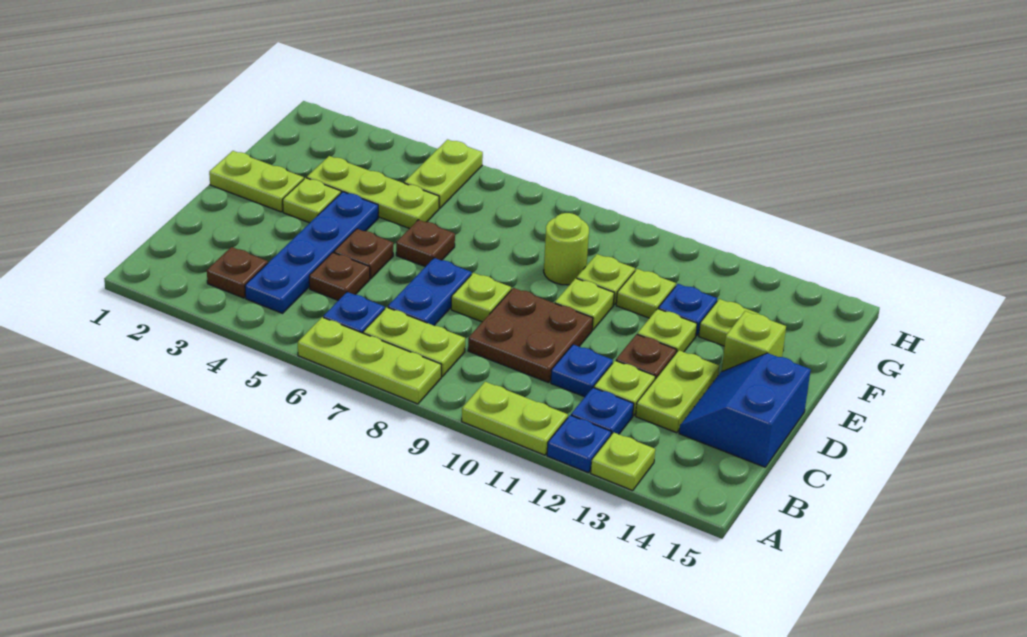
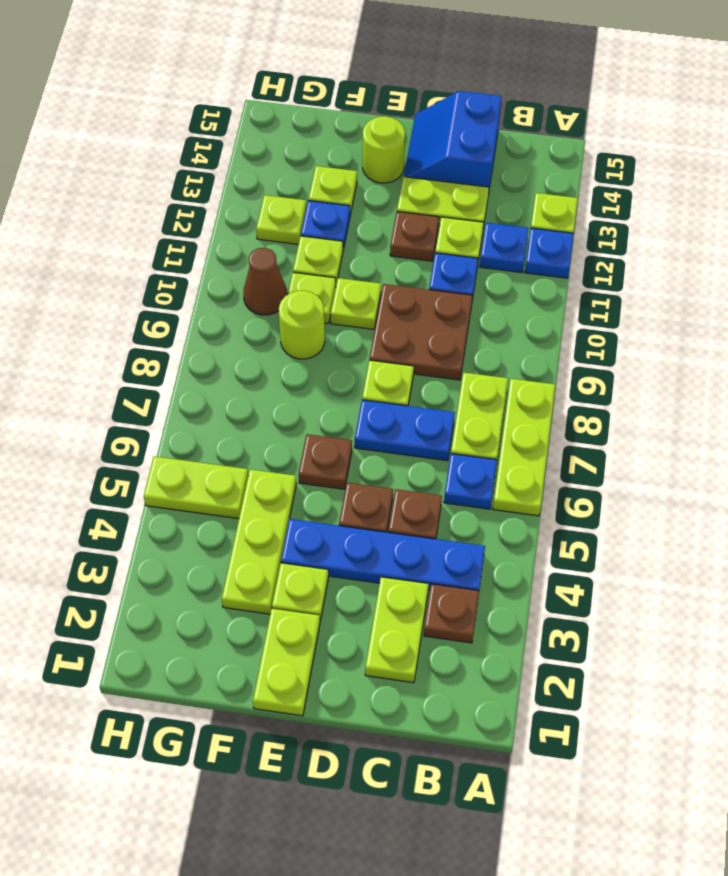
lime plate A10:A11 level 1 -> lime plate C2:C3 level 1
blue slope C14:D15 level 1 top 15 -> blue slope C14:D15 level 1 top C
lime plate E12 level 1 -> lime plate G12 level 1
lime brick E14 level 1 -> lime round brick E14 level 1
none -> brown cone G10 level 1

